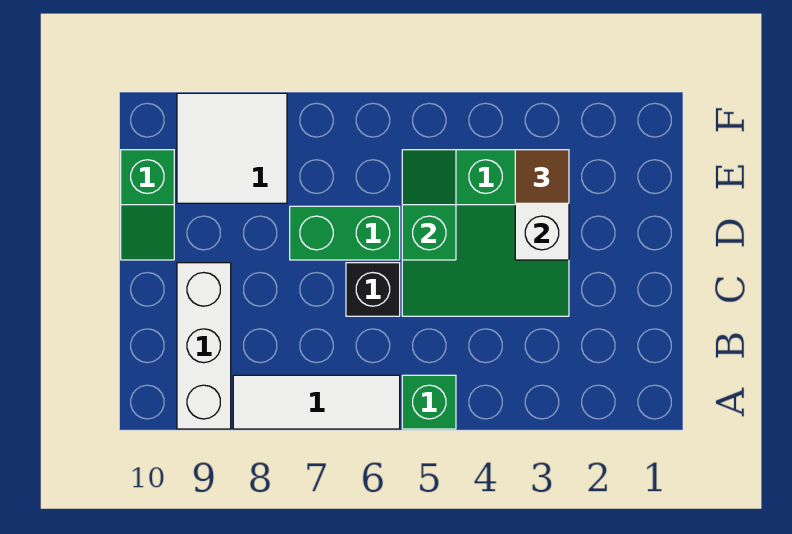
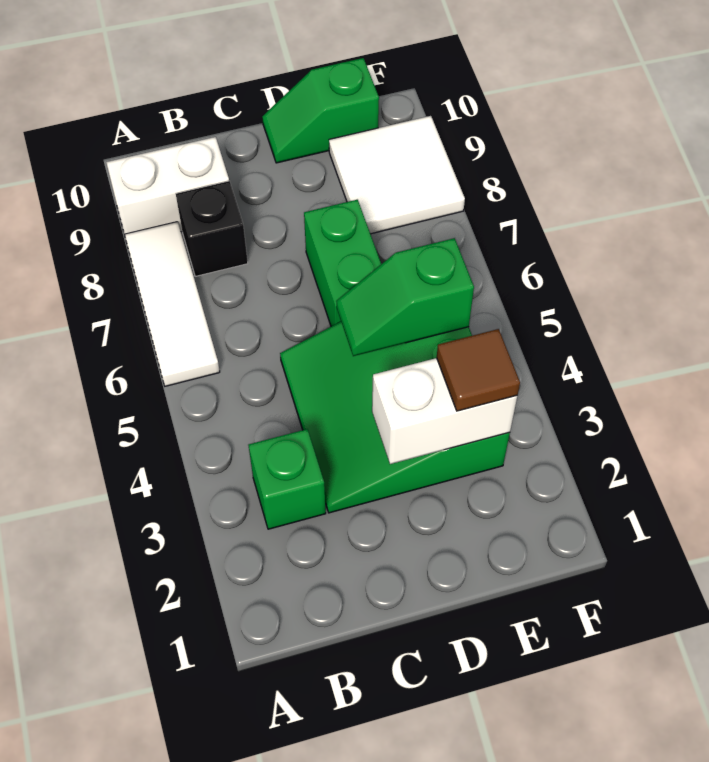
green brick A5 level 1 -> green brick B3 level 1
white brick A9:C9 level 1 -> white brick A9:B9 level 1
black brick C6 level 1 -> black brick B8 level 1
green slope D5:E5 level 2 top D -> green slope D5:E5 level 2 top E

